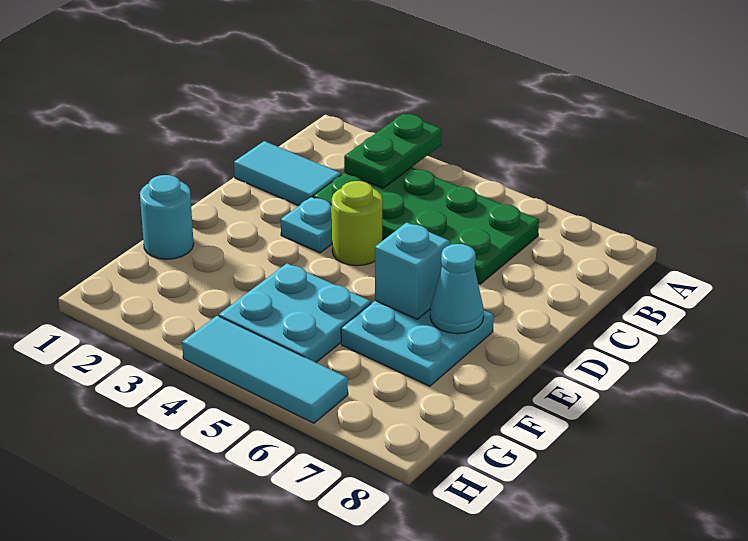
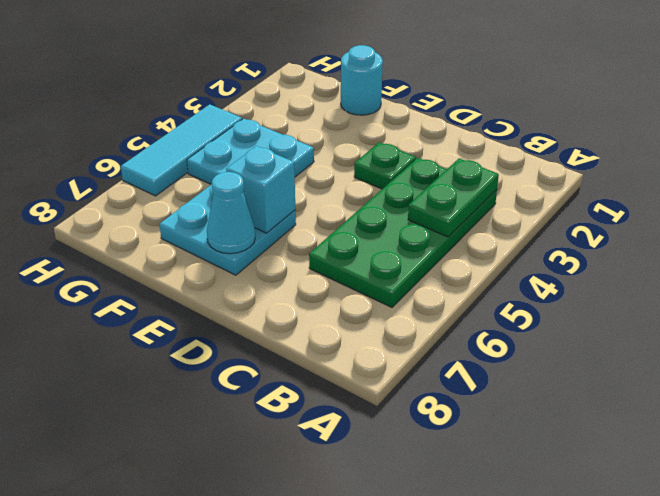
green plate A3:B3 level 2 -> green plate B3:B4 level 2
cyan tile C1:C2 level 1 -> none
cyan plate D3 level 1 -> green plate D3 level 1
lime round brick D4 level 1 -> none

